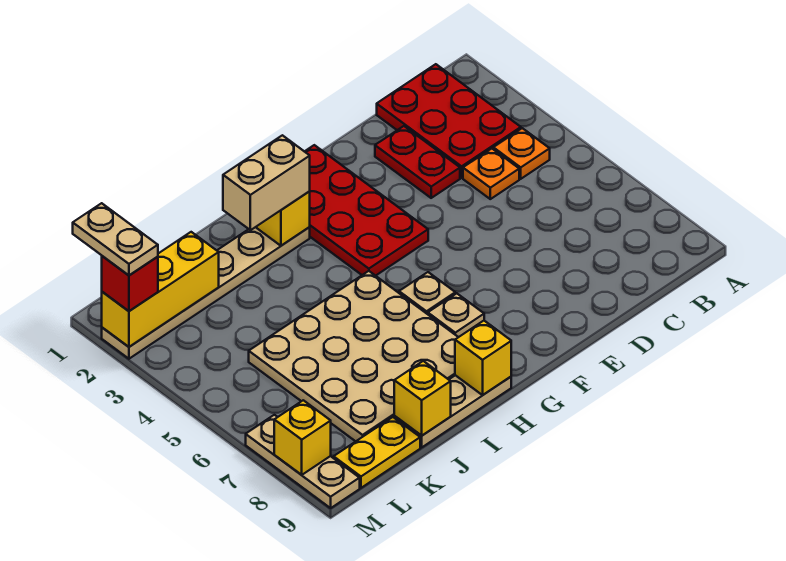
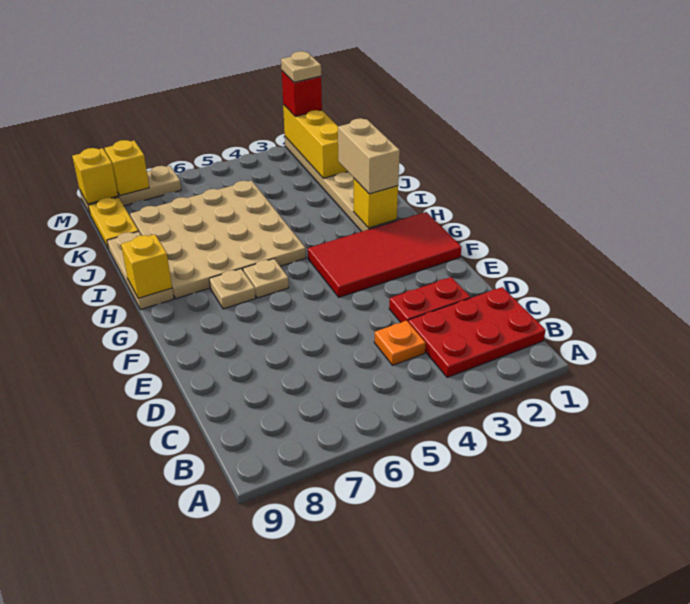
orange plate B4 level 1 -> none
red plate F1:G4 level 1 -> red tile F1:G4 level 1
yellow brick J9 level 2 -> yellow brick M9 level 2
tan plate M1:M2 level 4 -> tan plate M2 level 4

